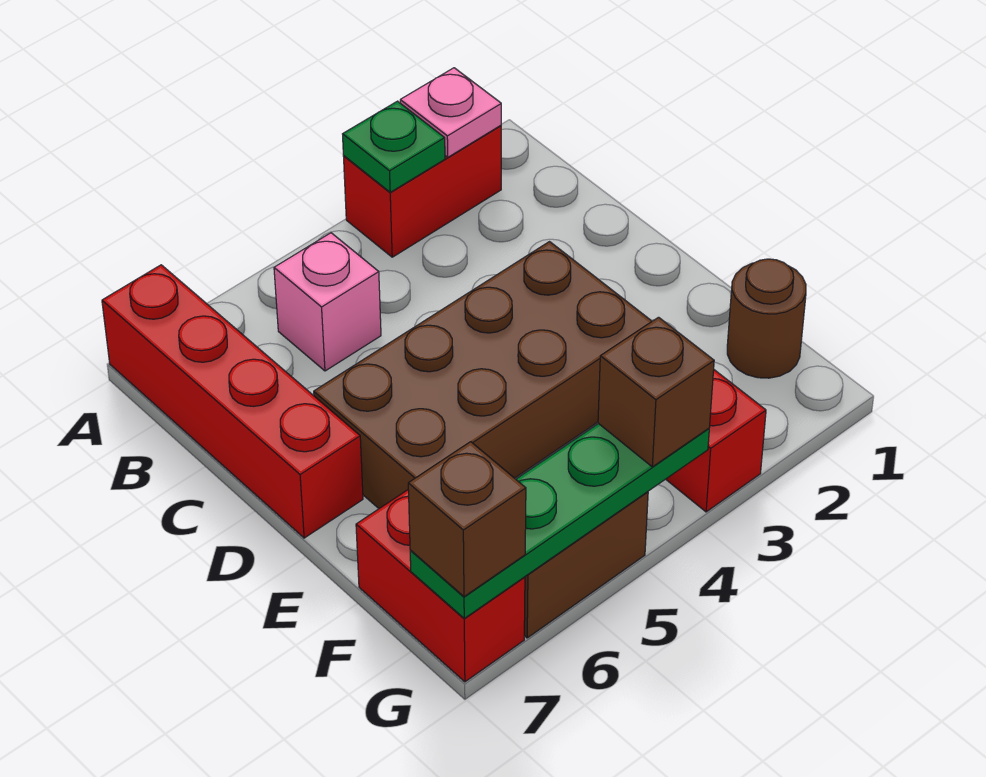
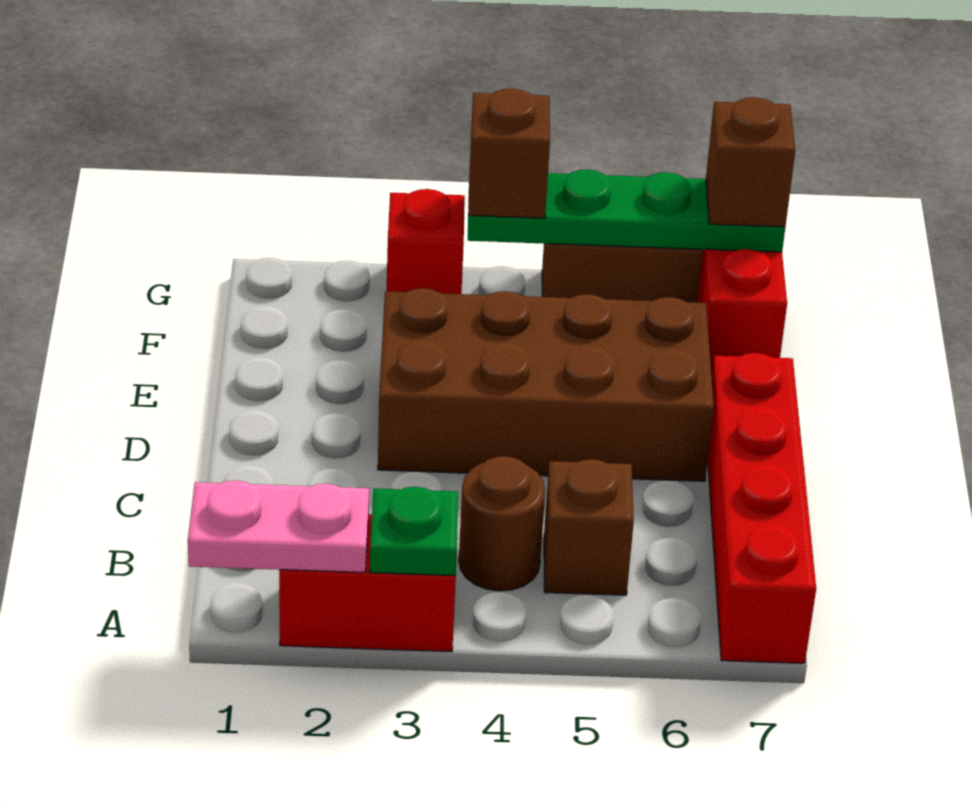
pink plate A2 level 2 -> pink plate A1:A2 level 2
pink brick B5 level 1 -> brown brick B5 level 1
brown round brick F1 level 1 -> brown round brick B4 level 1

